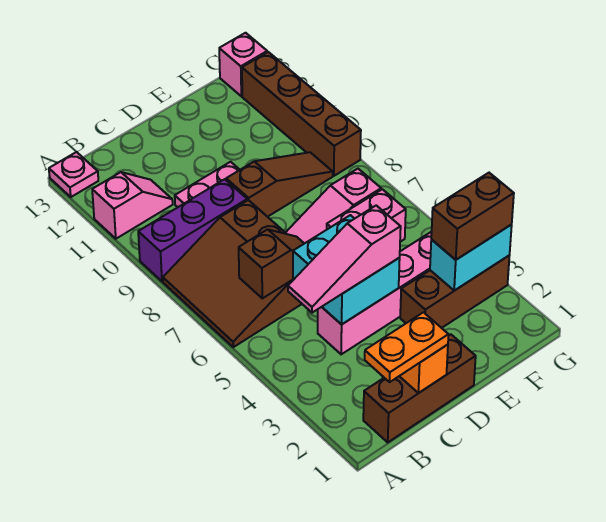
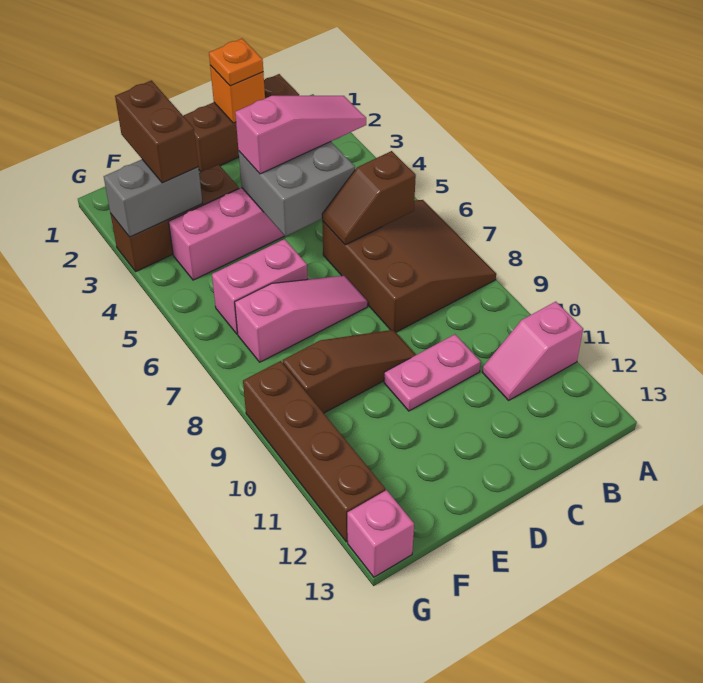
purple brick A9:C9 level 1 -> none
pink plate A13 level 1 -> none
orange plate B1:C1 level 3 -> orange plate C1 level 3
cyan brick C4:D5 level 2 -> grey brick C4:D5 level 2
brown slope D9:F9 level 1 top D -> brown slope D9:F9 level 1 top F
cyan brick F3:G3 level 2 -> grey brick F3:G3 level 2
brown brick F3:G3 level 3 -> brown brick F2:F3 level 3

